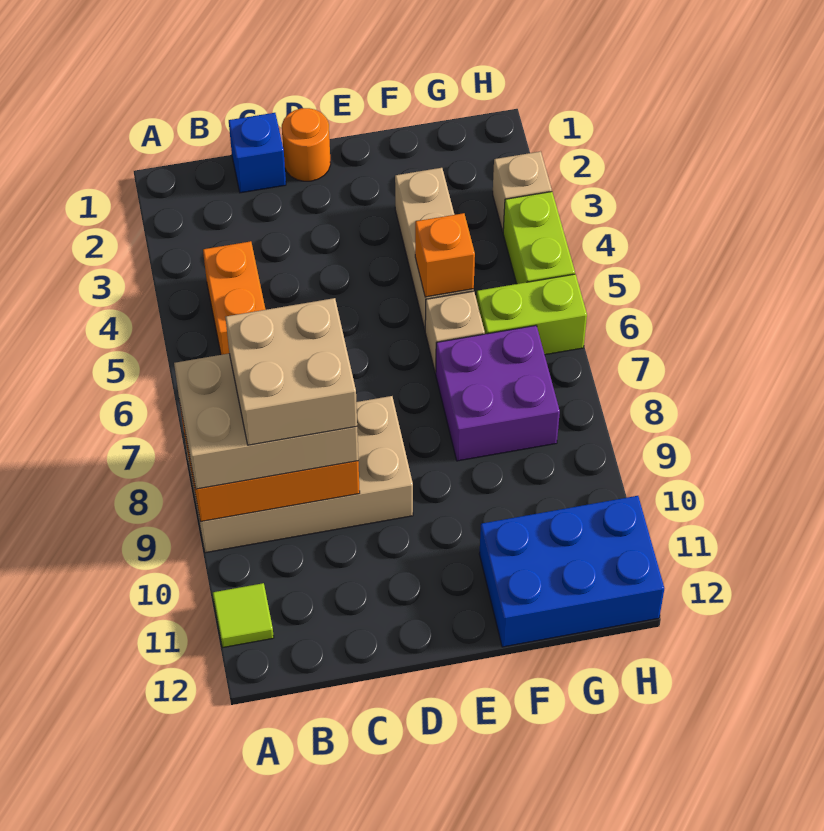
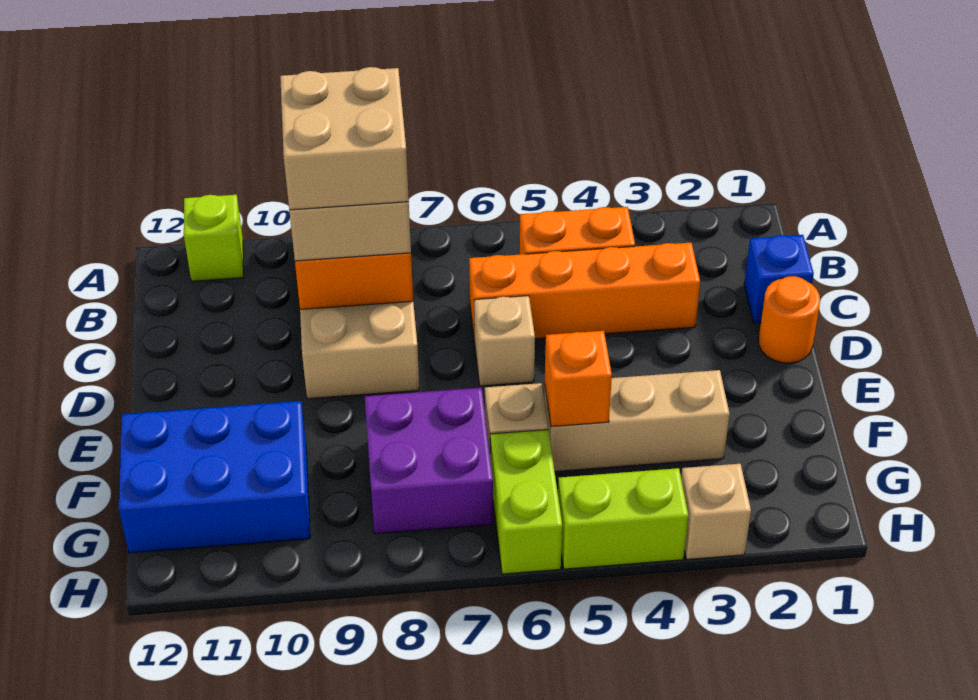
lime tile A11 level 1 -> lime brick A11 level 1
none -> orange brick C3:C6 level 1
none -> tan brick D6 level 1
blue brick F11:H12 level 1 -> blue brick F10:G12 level 1

